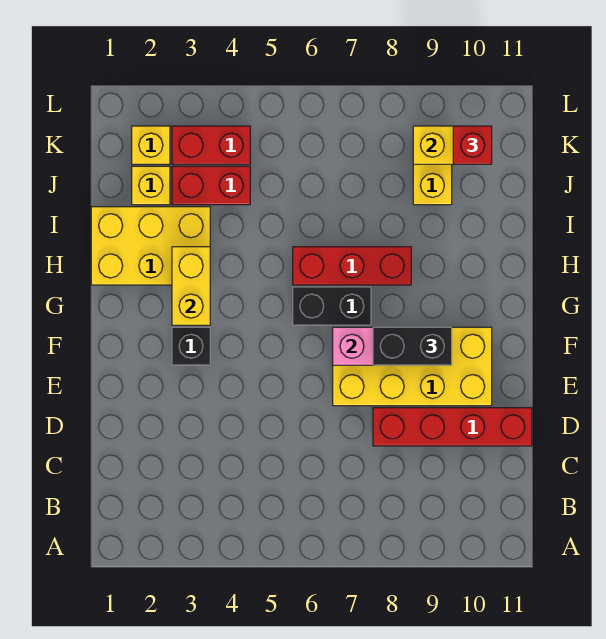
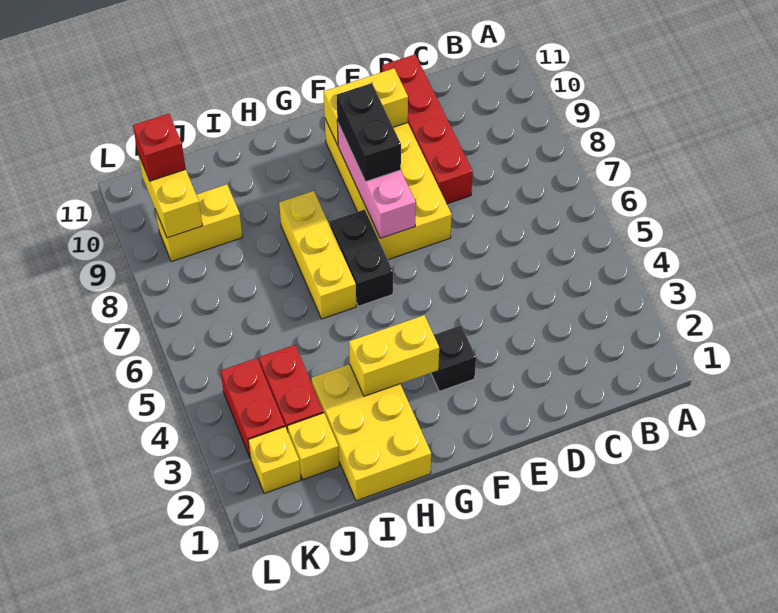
none -> yellow brick E10:F10 level 2
red brick H6:H8 level 1 -> yellow brick H6:H8 level 1

